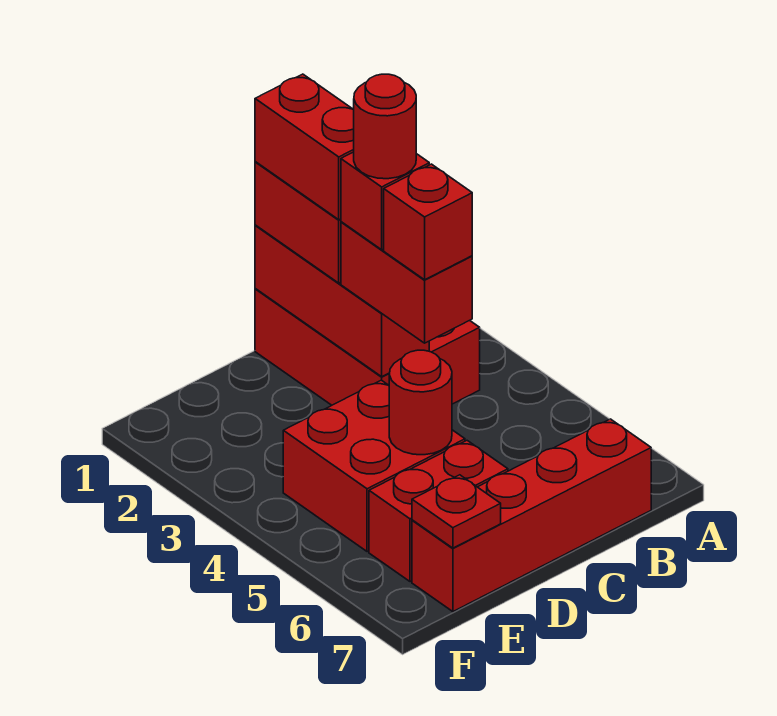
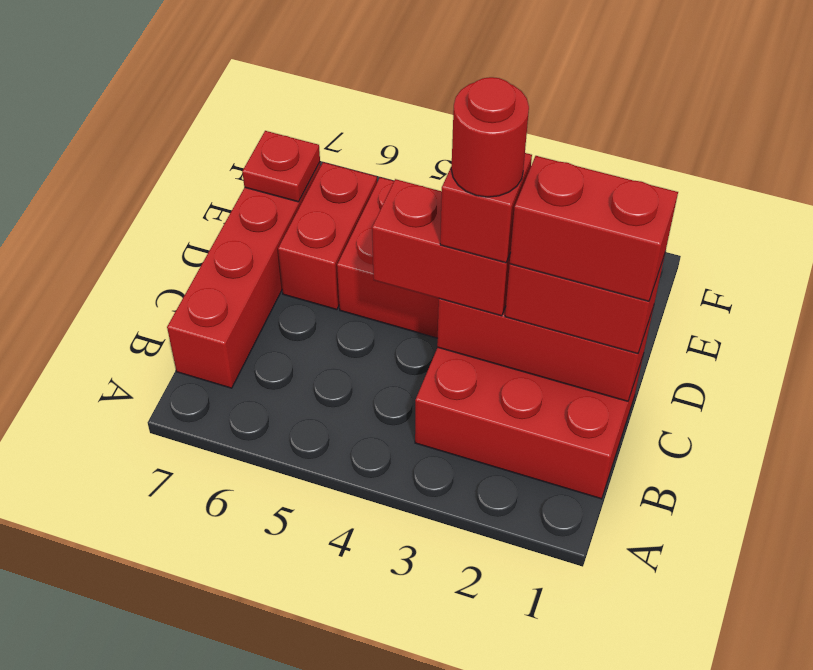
red brick C4 level 4 -> none
red round brick D5 level 2 -> none

